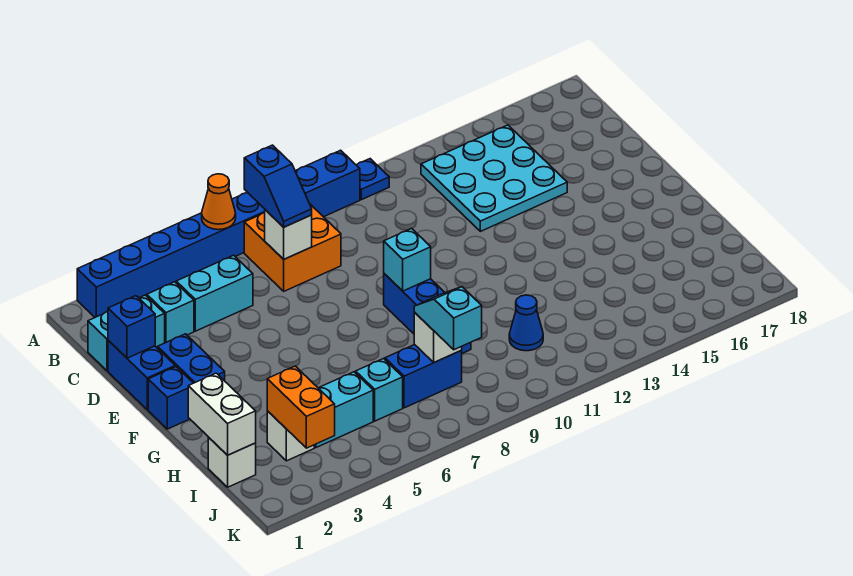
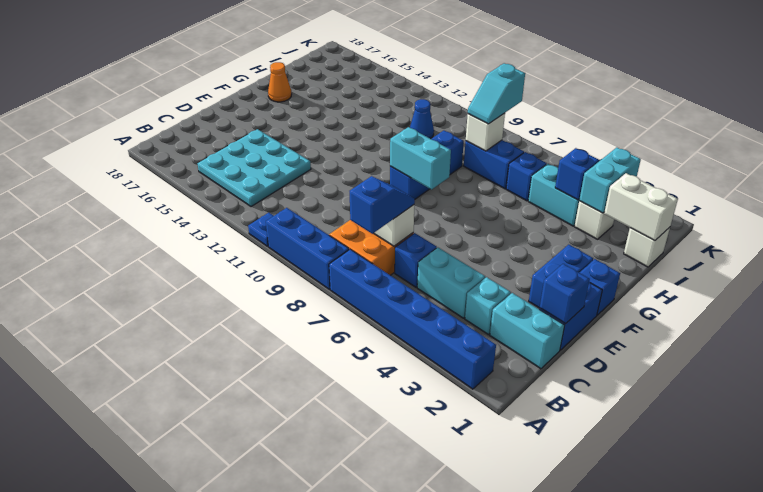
orange cone A6 level 2 -> orange cone G17 level 1
none -> blue brick C6 level 1
cyan brick F9 level 2 -> cyan brick F8:F9 level 2
white brick H1:I1 level 2 -> white brick I1:I2 level 2
orange brick I3:J3 level 2 -> cyan brick I3:J3 level 2
none -> blue brick I4 level 2
cyan brick I6 level 1 -> blue brick I6 level 1

